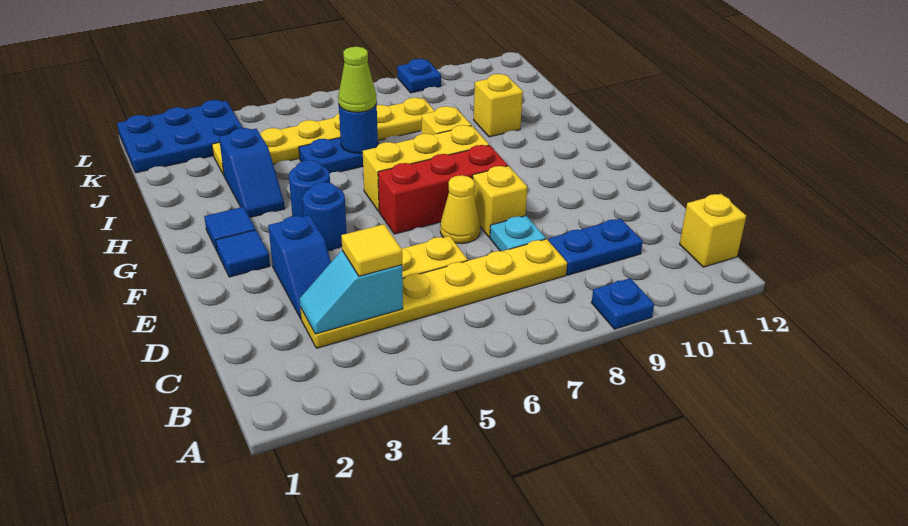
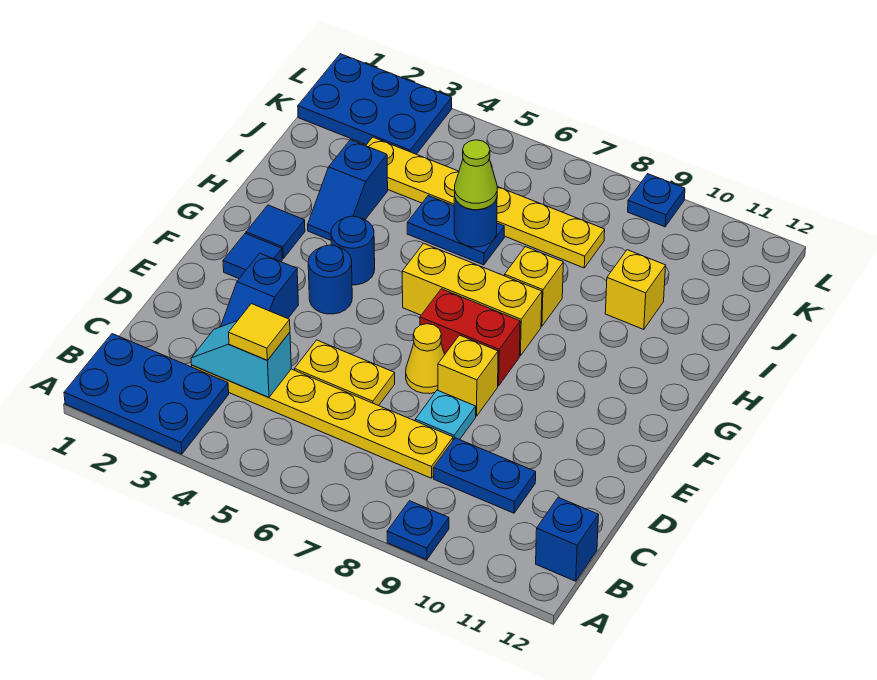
none -> blue plate A1:B3 level 1
yellow brick B12 level 1 -> blue brick B12 level 1
red brick F6:F8 level 1 -> red brick F7:F8 level 1

